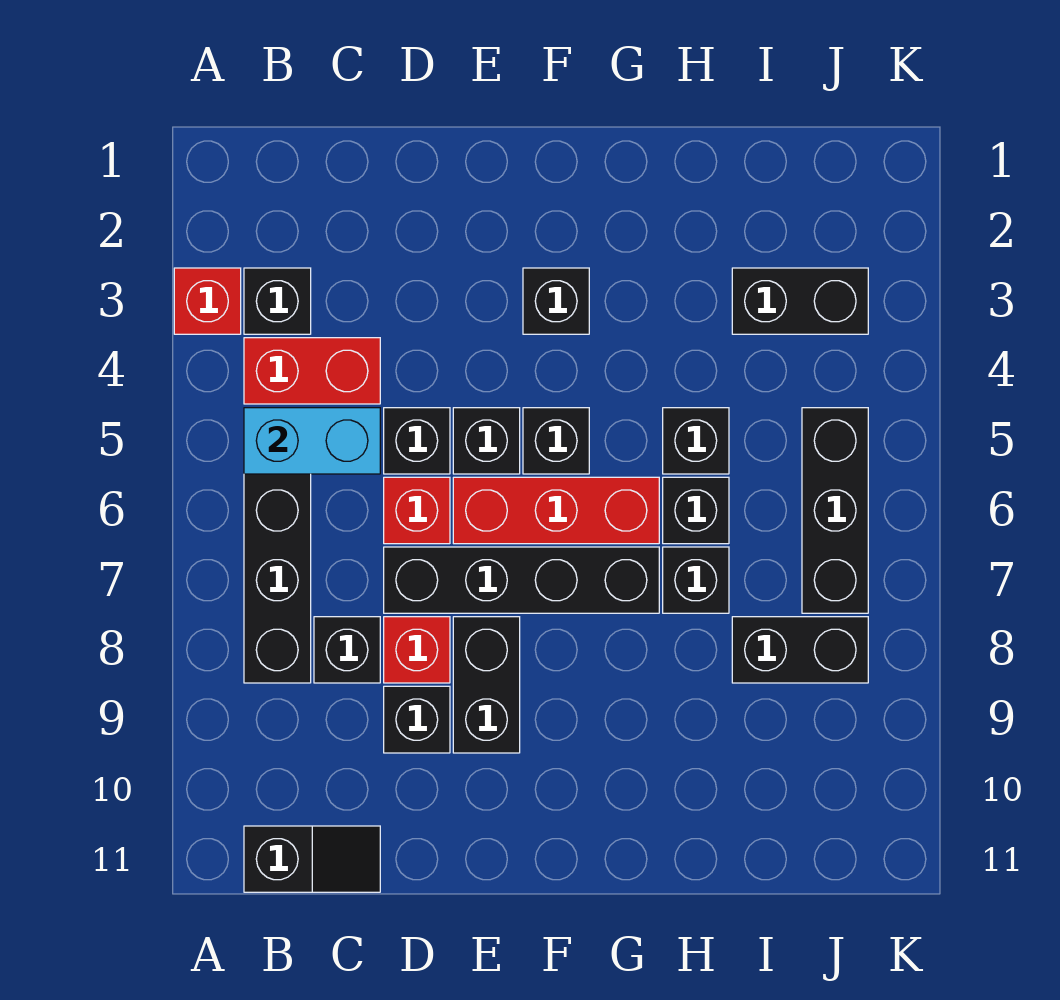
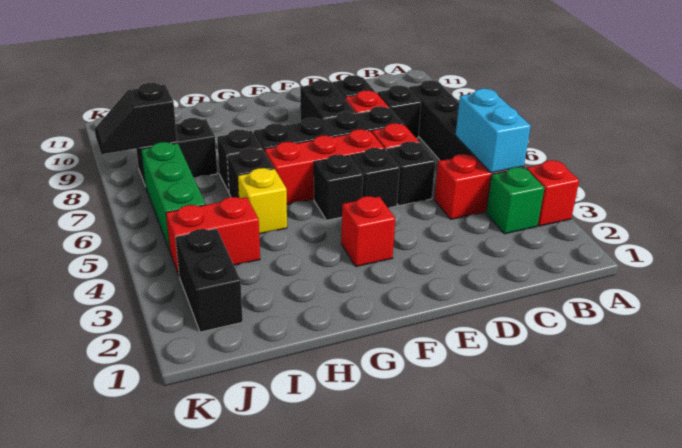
black brick B3 level 1 -> green brick B3 level 1
cyan brick B5:C5 level 2 -> cyan brick B4:B5 level 2
black slope B11:C11 level 1 top B -> black slope J8:K8 level 2 top J
black brick F3 level 1 -> red brick F3 level 1
black brick H5 level 1 -> yellow brick H5 level 1
black brick I3:J3 level 1 -> black brick J2:J3 level 1
none -> red brick I4:J4 level 1
black brick J5:J7 level 1 -> green brick J5:J7 level 1

